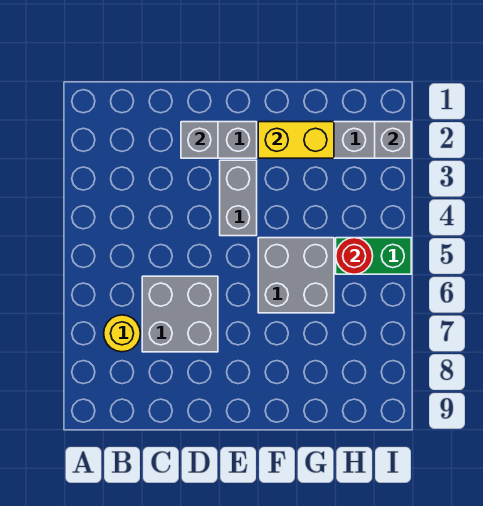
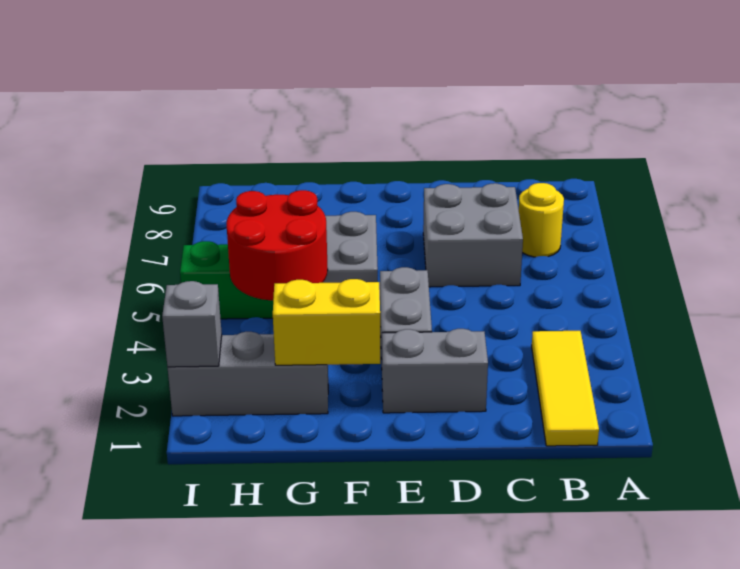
none -> yellow tile B1:B3 level 1
grey brick D2 level 2 -> none
red round brick H5 level 2 -> red round brick G4:H5 level 2

